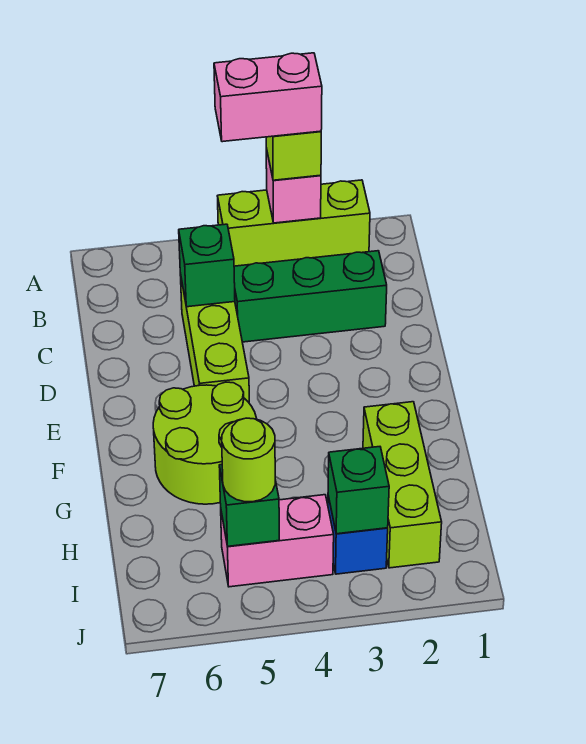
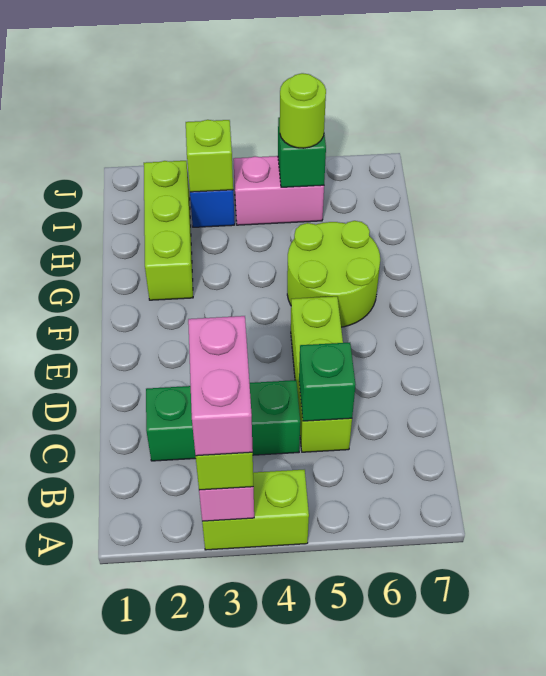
lime brick A2:A4 level 1 -> lime brick A3:A4 level 1
pink brick A3:A4 level 4 -> pink brick A3:B3 level 4
green brick I3 level 2 -> lime brick I3 level 2

